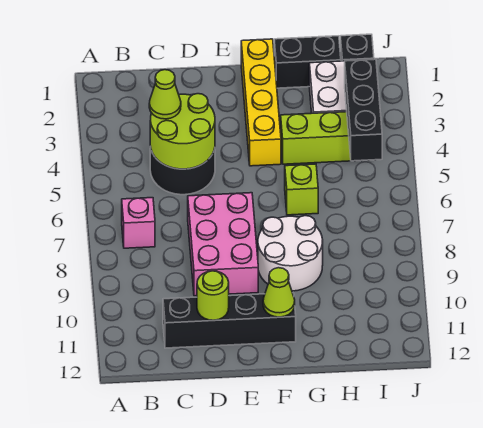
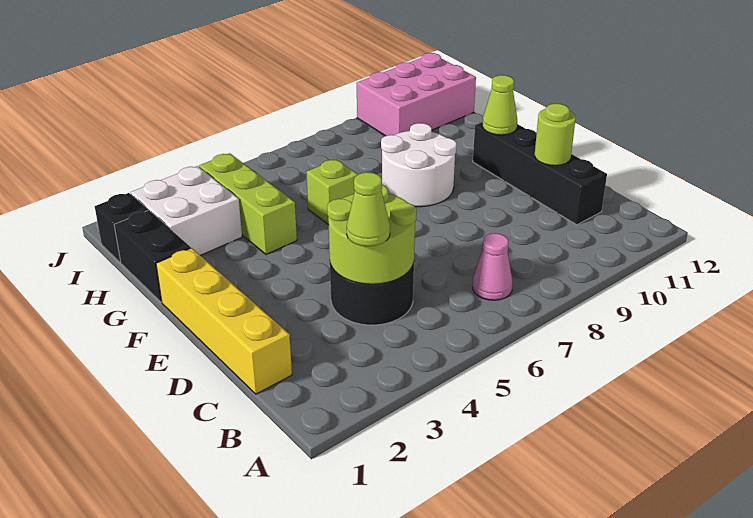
pink brick B7 level 1 -> pink cone B7 level 1
pink brick D7:E9 level 1 -> pink brick I10:J12 level 1
yellow brick F1:F4 level 1 -> yellow brick C1:F1 level 1
black brick I3:I5 level 2 -> none

